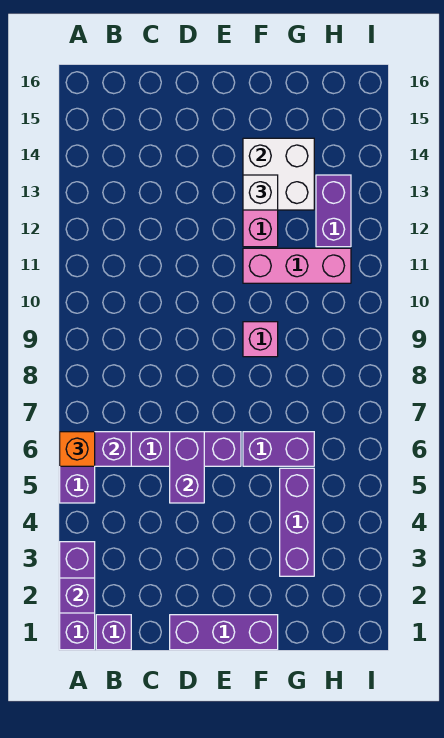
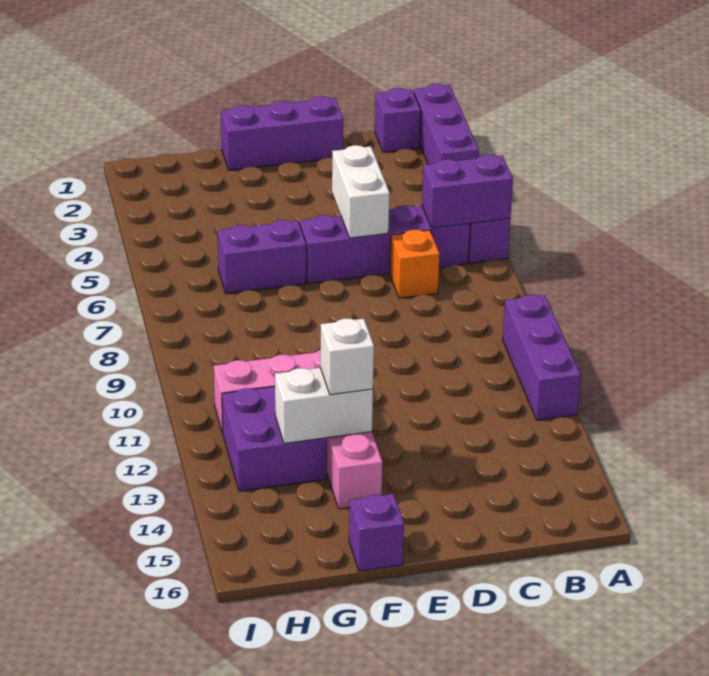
purple brick A2 level 2 -> purple brick F16 level 1
orange brick A6 level 3 -> orange brick C7 level 1
purple brick D5:D6 level 2 -> white brick D5:D6 level 2
pink brick F9 level 1 -> none
white brick F13:G14 level 2 -> white brick F13:G13 level 2
purple brick G3:G5 level 1 -> purple brick A10:A12 level 1
purple brick H12:H13 level 1 -> purple brick G12:H13 level 1

